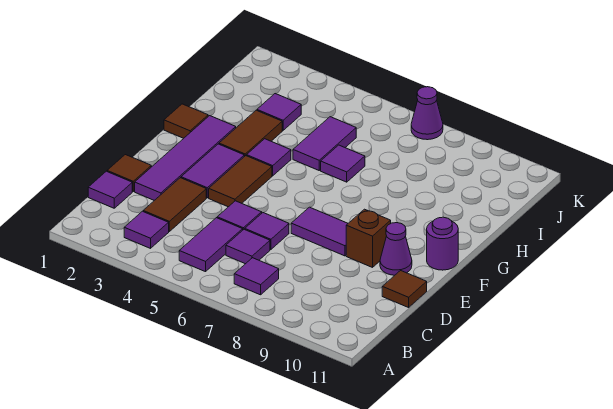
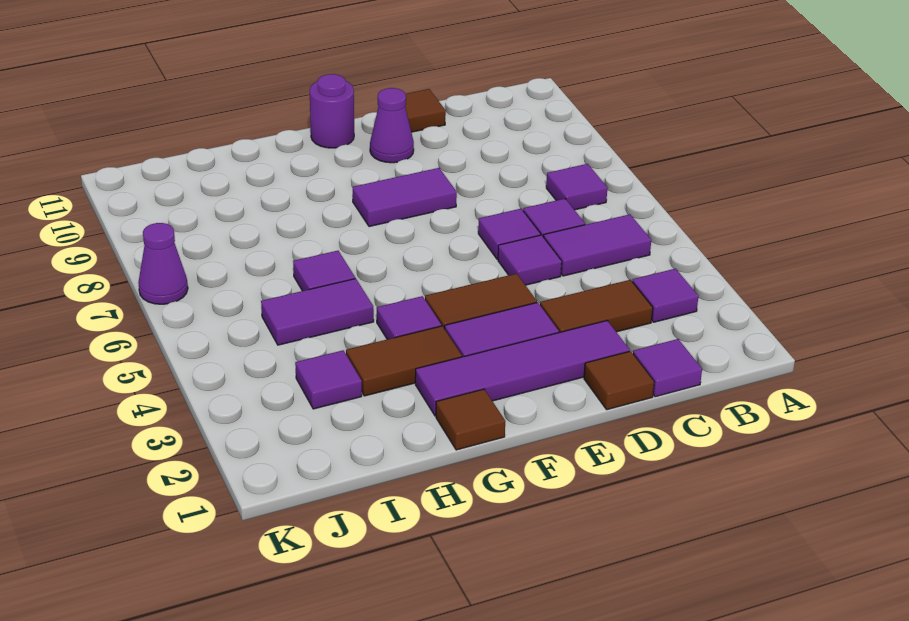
purple tile E7:E8 level 1 -> purple tile E8:F8 level 1
brown brick E9 level 1 -> none

